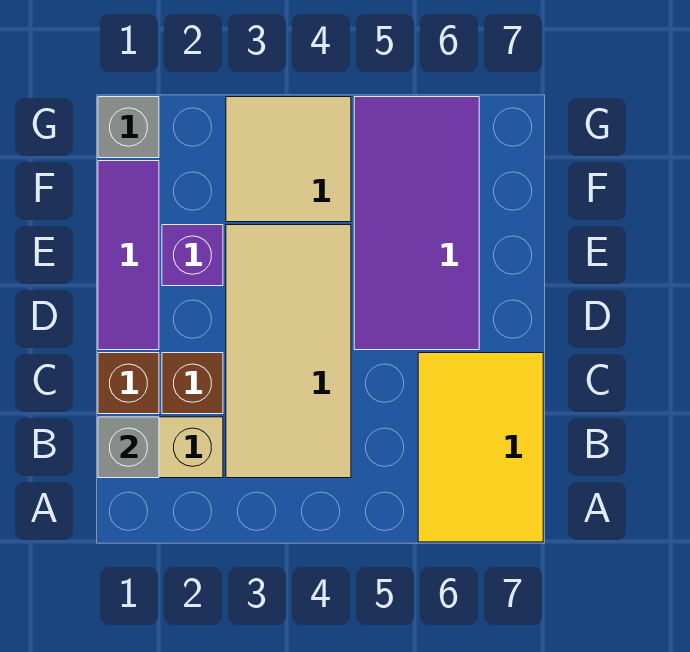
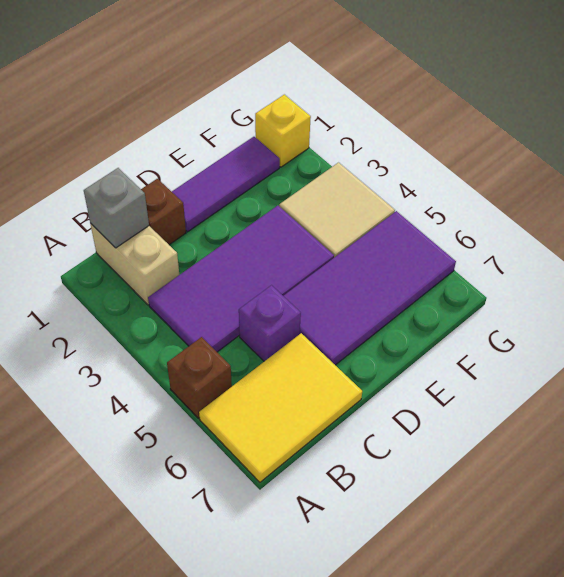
tan tile B3:E4 level 1 -> purple tile B3:E4 level 1
brown brick C2 level 1 -> brown brick A5 level 1
purple brick E2 level 1 -> purple brick C5 level 1
grey brick G1 level 1 -> yellow brick G1 level 1

